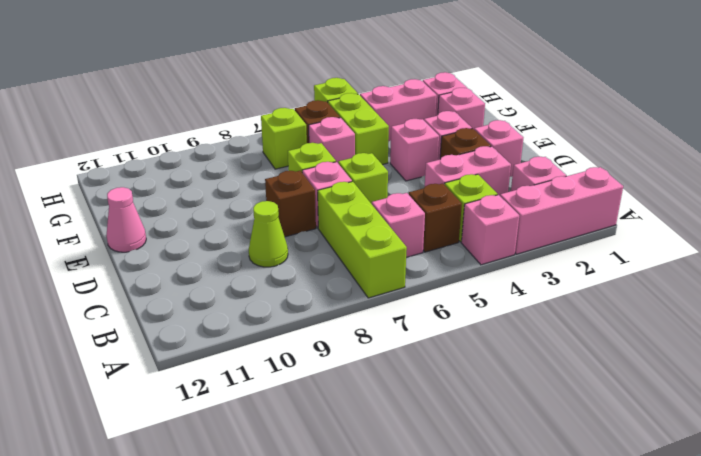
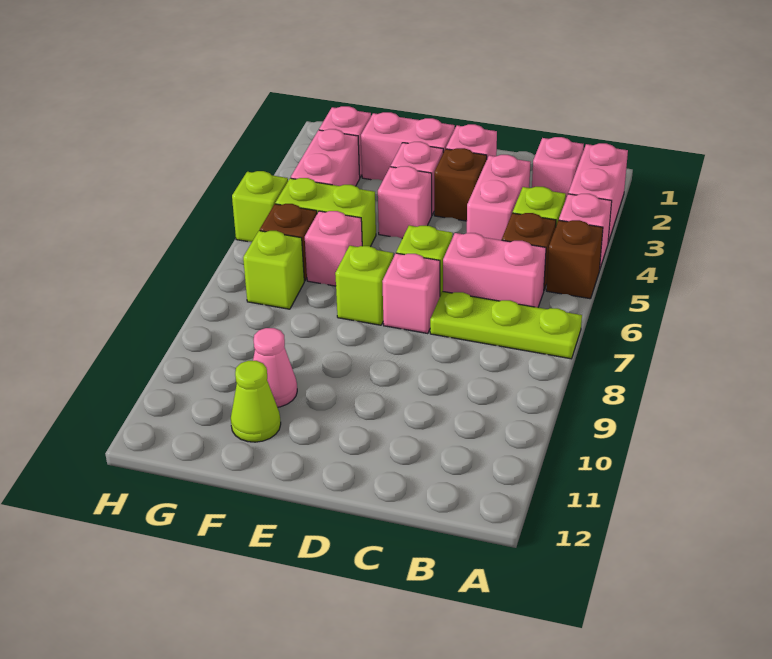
pink brick A1:A3 level 1 -> pink brick A2:A3 level 1
lime brick A7:C7 level 1 -> lime plate A7:C7 level 1
pink brick B6 level 1 -> pink brick B6:C6 level 1
lime cone C9 level 1 -> lime cone F11 level 1
brown brick D8 level 1 -> brown brick A5 level 1
pink cone E12 level 1 -> pink cone F10 level 1
pink brick F2 level 1 -> pink brick E2:F2 level 1

